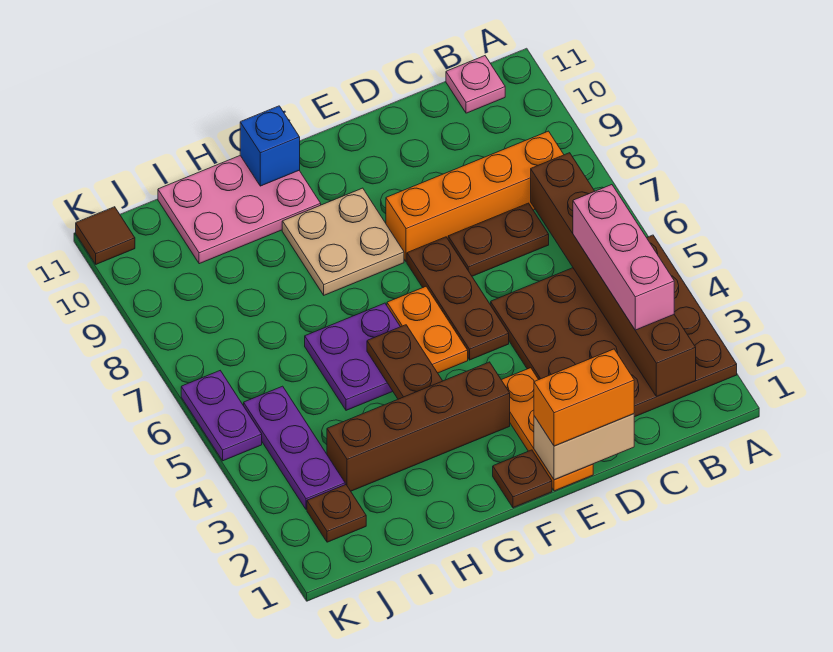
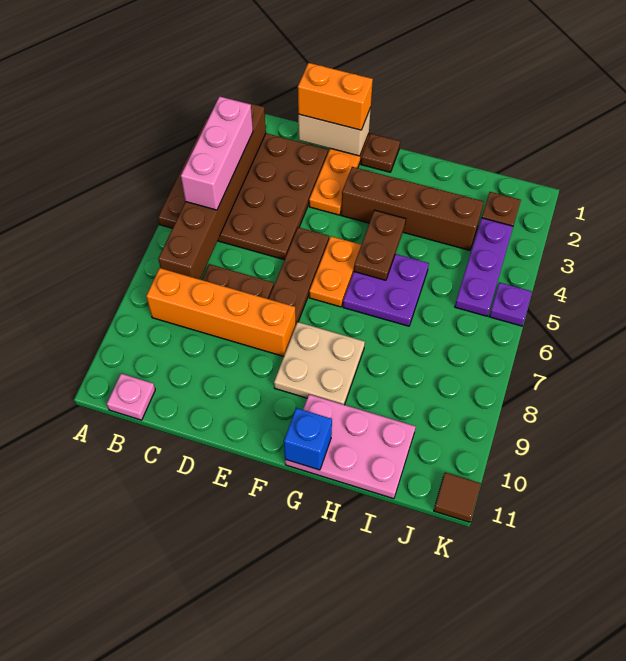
purple plate K5:K6 level 1 -> purple plate K5 level 1

